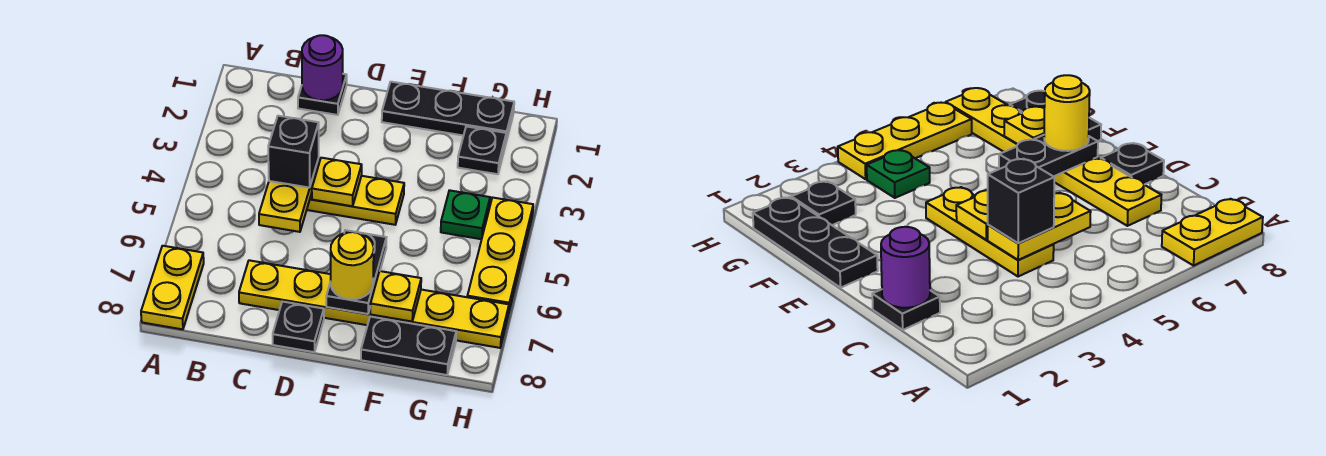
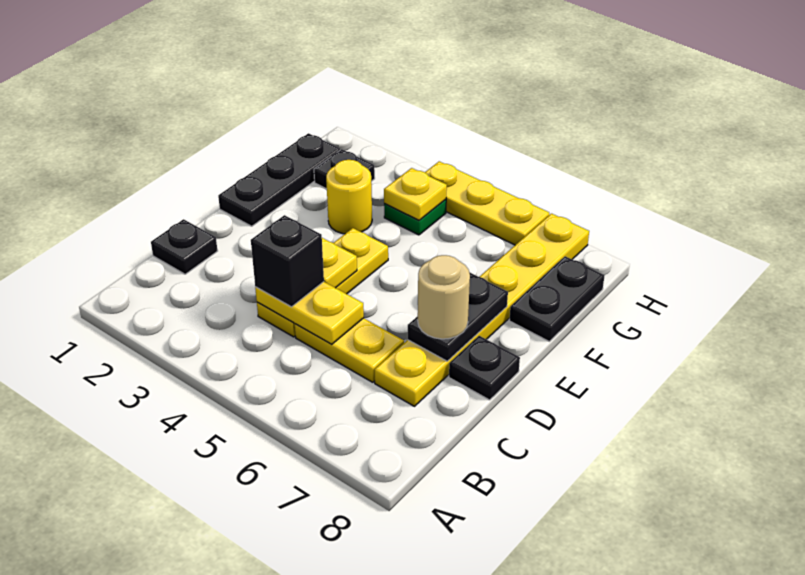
yellow plate A7:A8 level 1 -> yellow plate C5:C6 level 1
purple round brick C1 level 2 -> none
none -> tan round brick D7 level 3
black plate E6:E7 level 2 -> black plate D7:E7 level 2
yellow round brick E7 level 3 -> yellow round brick F3 level 1
yellow plate F7 level 2 -> yellow plate G4 level 2

